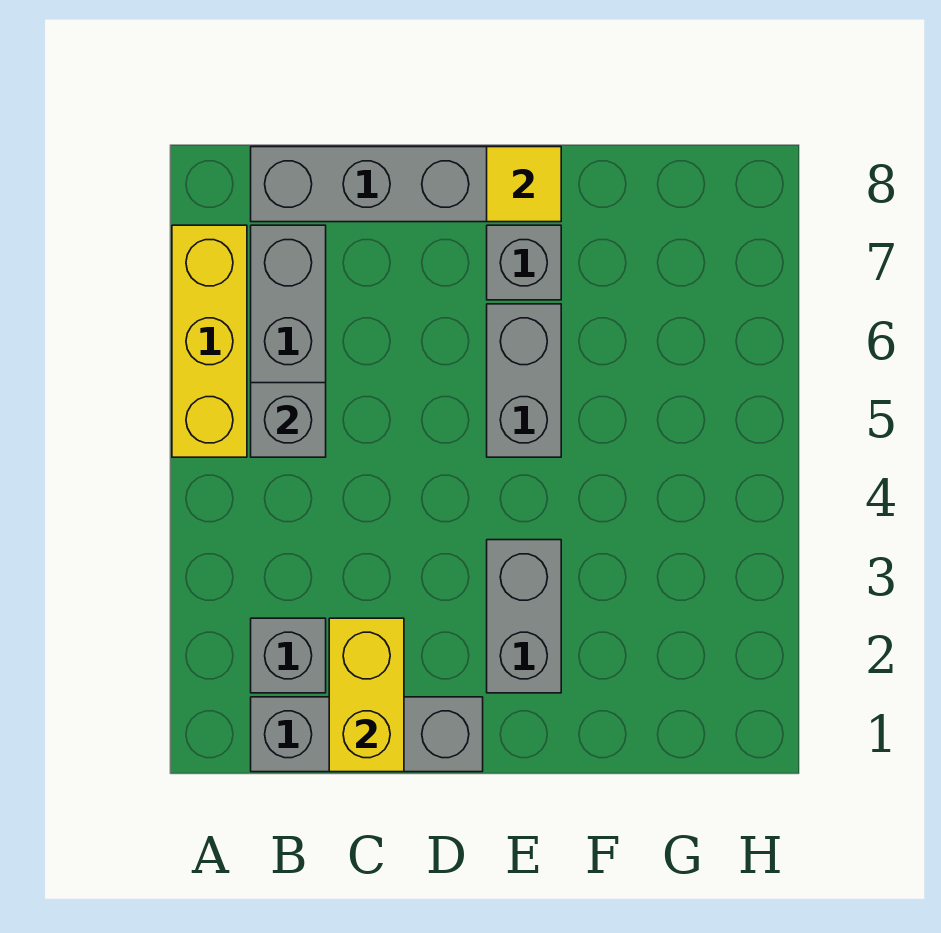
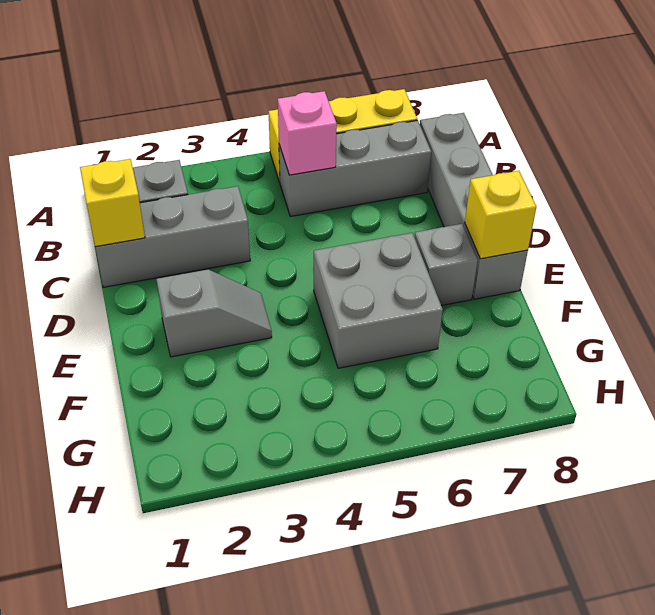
grey brick B1:D1 level 1 -> grey brick C1:C3 level 1
grey brick B5 level 2 -> pink brick B5 level 2
yellow brick C1:C2 level 2 -> yellow brick C1 level 2
grey brick E2:E3 level 1 -> grey slope E2:E3 level 1 top 2
grey brick E5:E6 level 1 -> grey brick E5:F6 level 1
yellow tile E8 level 2 -> yellow brick E8 level 2

